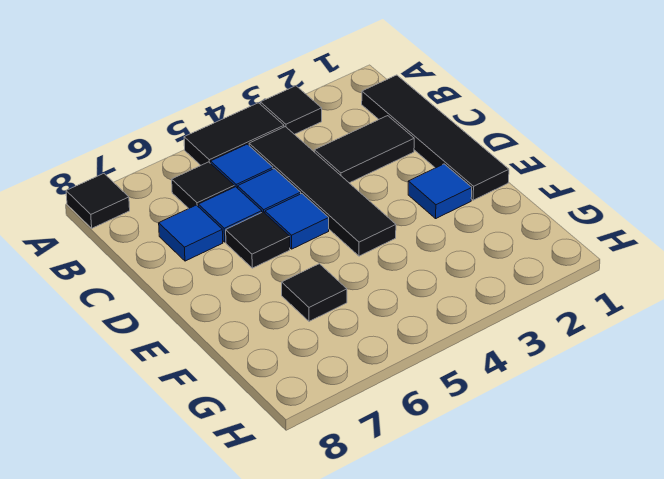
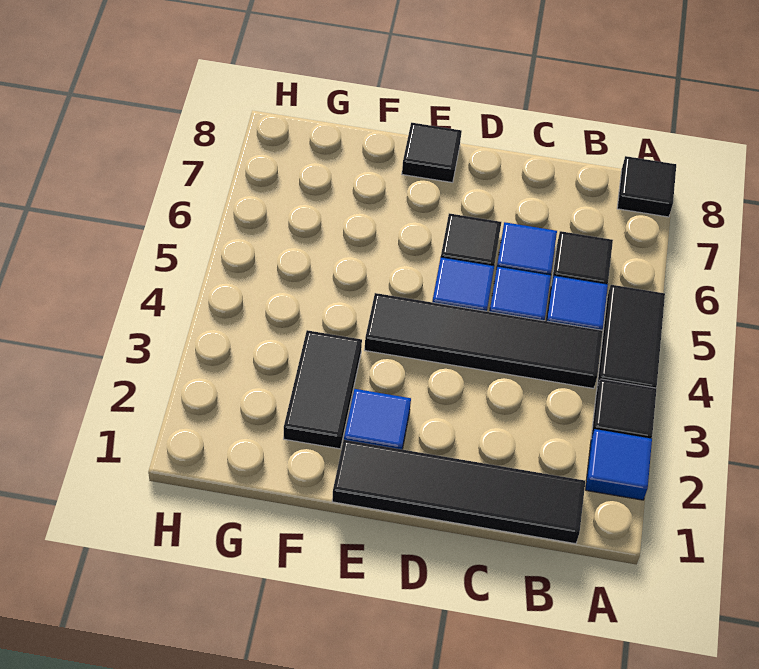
black tile C2:C3 level 1 -> black tile F2:F3 level 1
blue tile C7 level 1 -> blue tile A2 level 1
black tile F6 level 1 -> black tile E8 level 1

